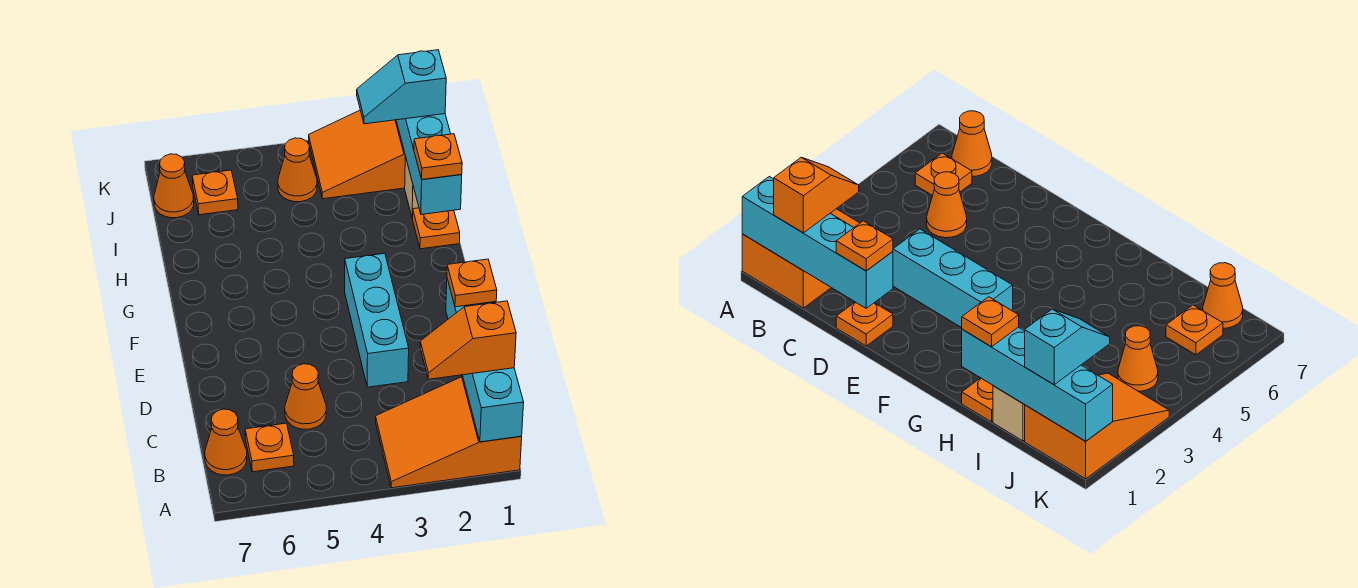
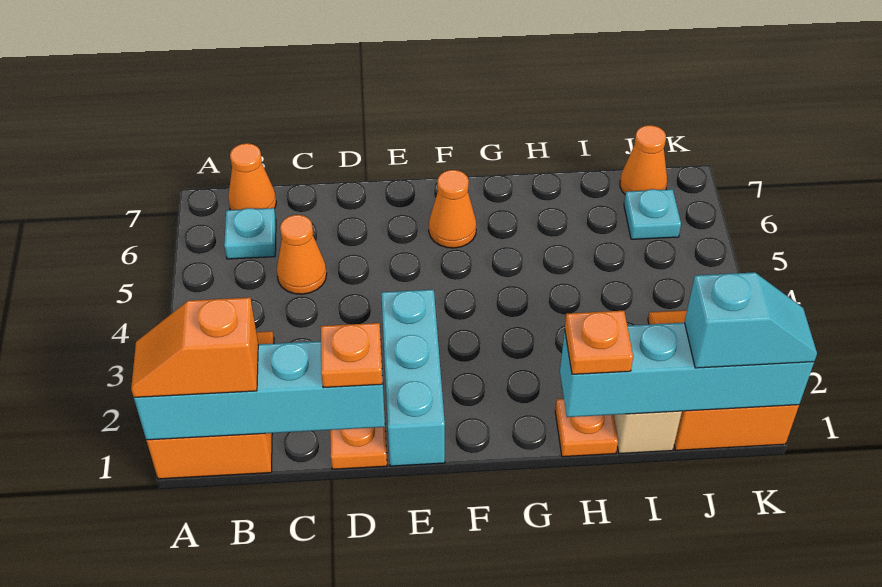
orange slope B1:B2 level 3 top 1 -> orange slope A1:B1 level 3 top B
orange plate B6 level 1 -> cyan plate B6 level 1
cyan brick D3:F3 level 1 -> cyan brick E1:E3 level 1
cyan slope J1:J2 level 3 top 1 -> cyan slope J1:K1 level 3 top J
orange cone J4 level 1 -> orange cone F6 level 1
orange plate J6 level 1 -> cyan plate J6 level 1

